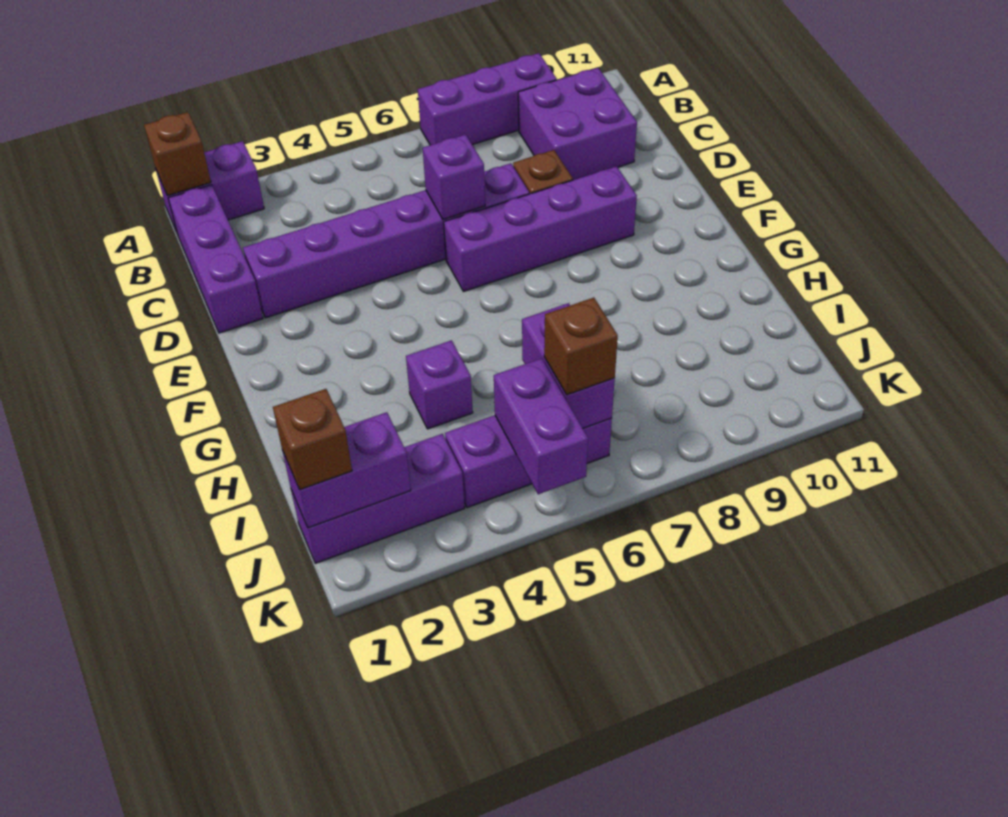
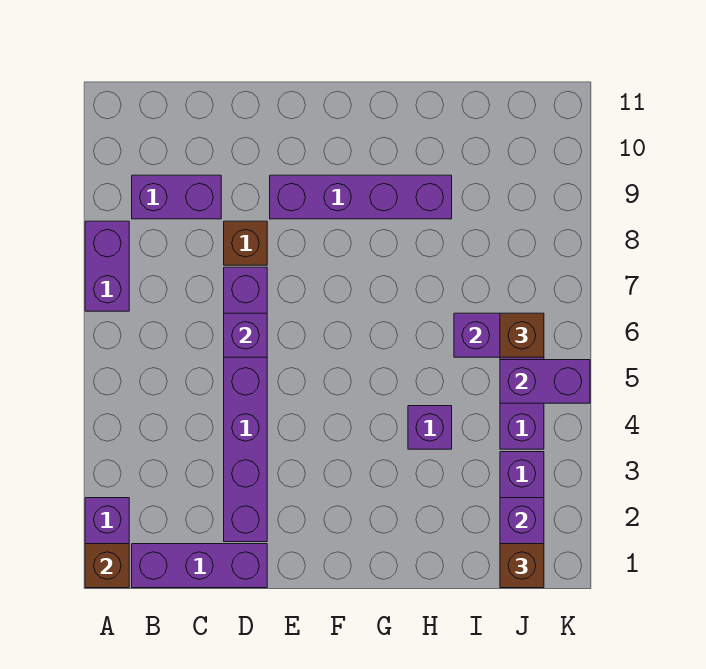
purple brick A7:A9 level 1 -> purple brick A7:A8 level 1
purple brick B9:C10 level 1 -> purple brick B9:C9 level 1
purple brick E6:E9 level 1 -> purple brick E9:H9 level 1

